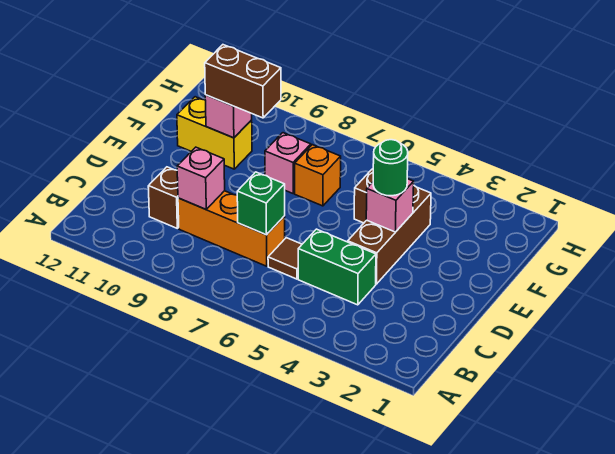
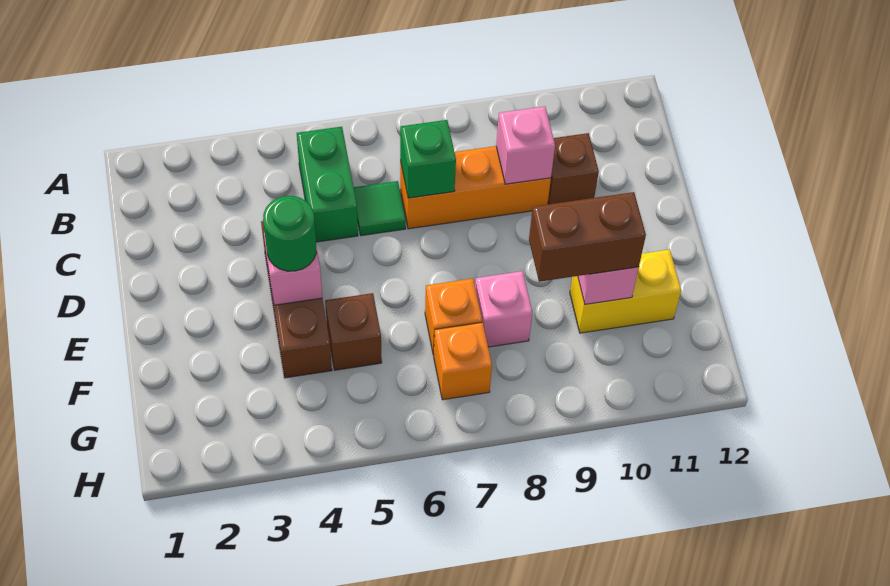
green brick C4:C5 level 1 -> green brick B5:C5 level 1
brown tile C6 level 1 -> green tile C6 level 1
none -> orange brick G7 level 1

